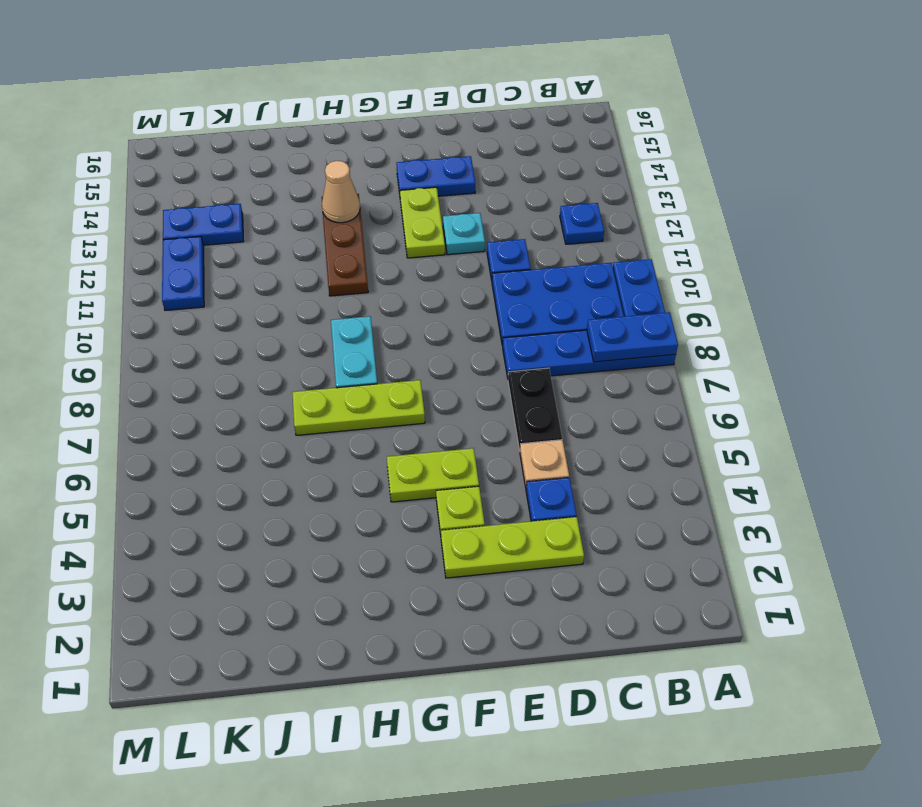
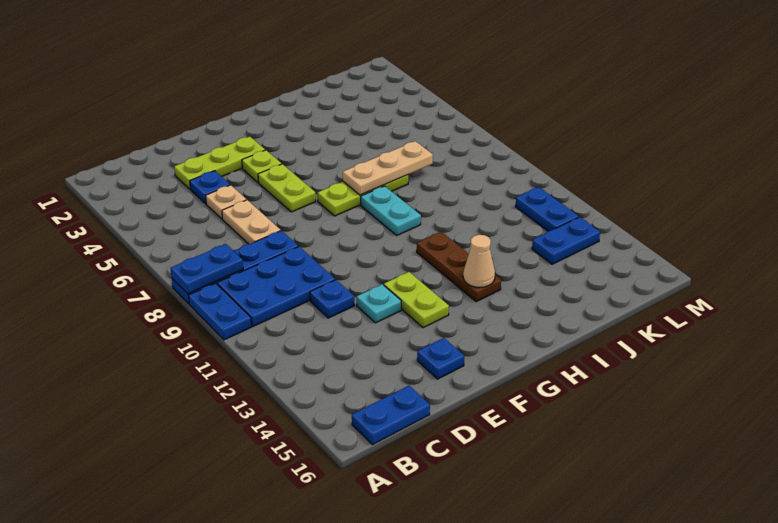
blue plate B12 level 1 -> blue plate E15 level 1
black plate D6:D7 level 1 -> tan plate D6:D7 level 1
blue plate E14:F14 level 1 -> blue plate B16:C16 level 1
lime plate F5:G5 level 1 -> lime plate F5:F6 level 1
none -> tan plate H7:J7 level 2

